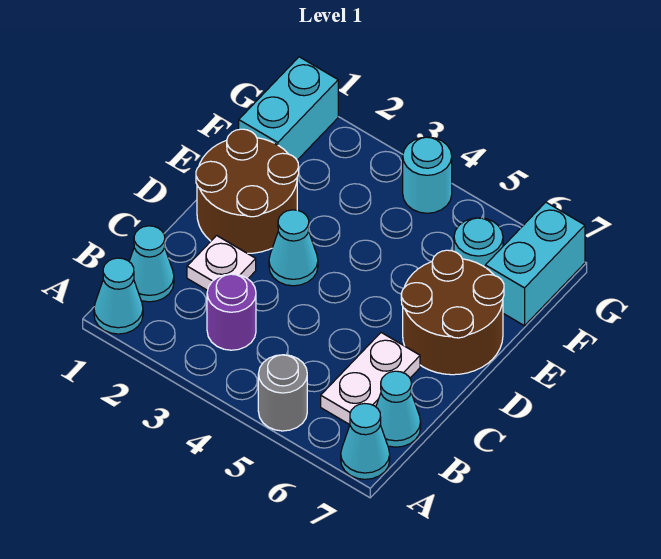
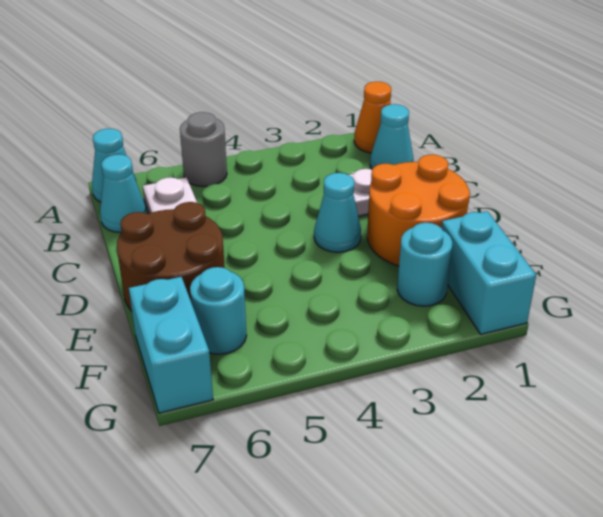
cyan cone A1 level 1 -> orange cone A1 level 1
purple round brick B3 level 1 -> none
brown round brick D1:E2 level 1 -> orange round brick D1:E2 level 1
cyan round brick G4 level 1 -> cyan round brick F2 level 1

